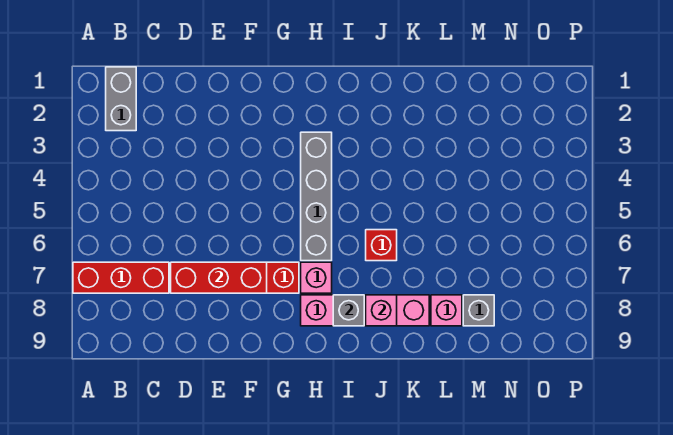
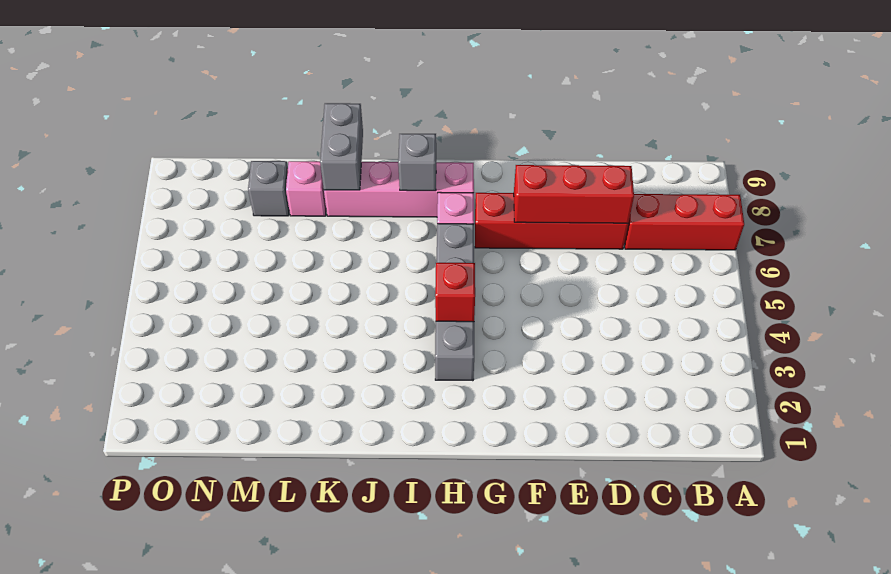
grey brick B1:B2 level 1 -> grey brick K8:K9 level 2
red brick J6 level 1 -> red brick H4 level 2
pink brick J8 level 2 -> none

